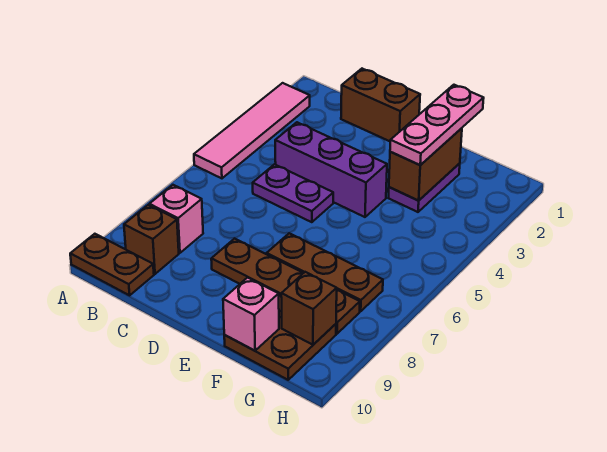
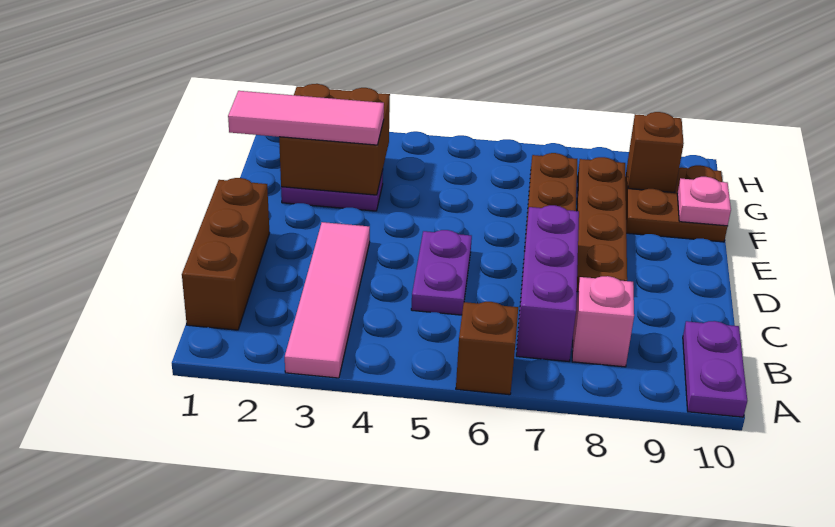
pink tile A2:A5 level 1 -> pink tile A3:D3 level 1
brown plate A10:B10 level 1 -> purple plate A10:B10 level 1
brown brick B9 level 1 -> brown brick A6 level 1
brown brick C1:D1 level 1 -> brown brick B1:D1 level 1
purple brick C4:E4 level 1 -> purple brick B7:D7 level 1
pink plate F1:F3 level 3 -> pink tile F1:F3 level 3
brown brick F2:F3 level 2 -> brown brick F2:G3 level 2
pink brick F10 level 2 -> pink plate F10 level 2

